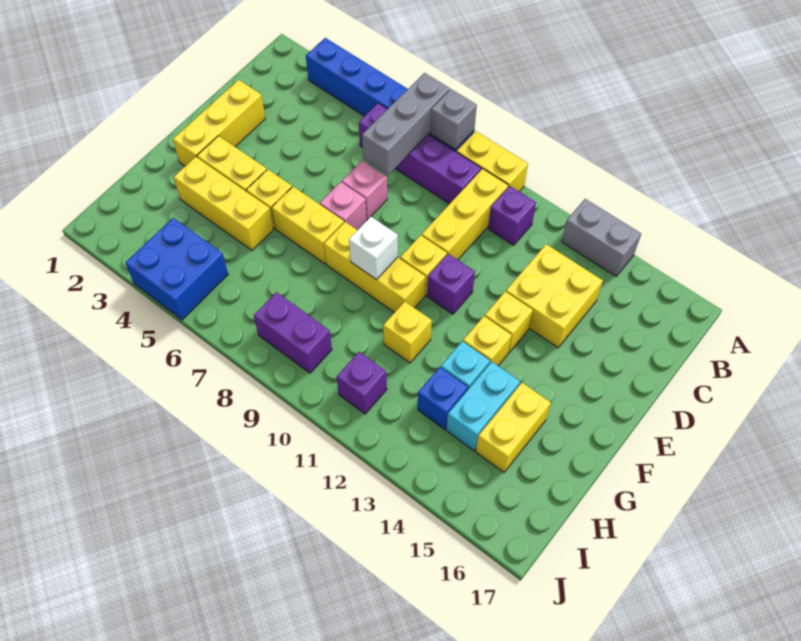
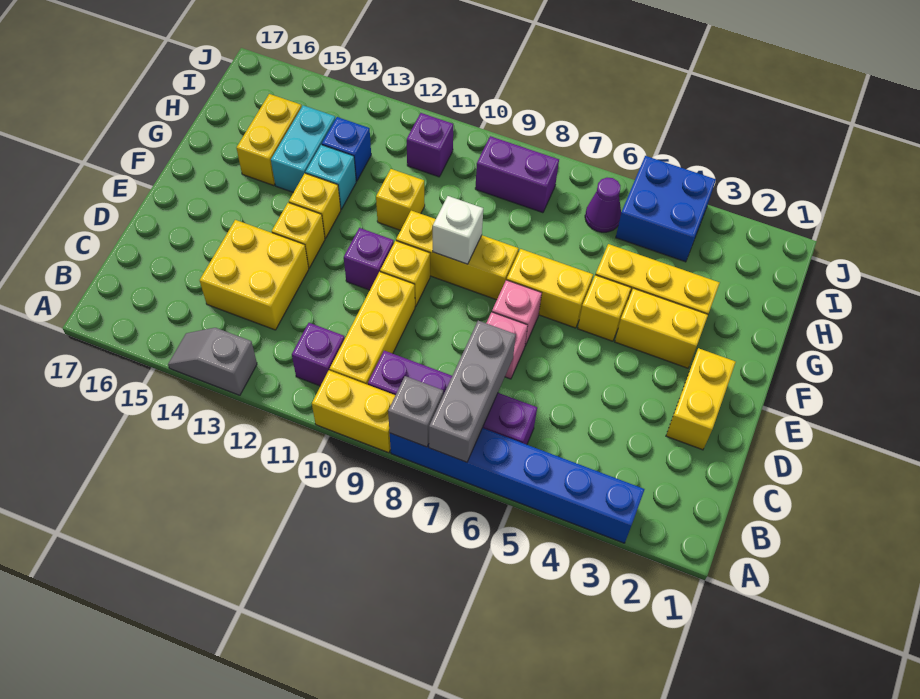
grey brick A13:A14 level 1 -> grey slope A13:A14 level 1 top 13
yellow brick D2:F2 level 1 -> yellow brick D2:E2 level 1
none -> purple cone I6 level 1

